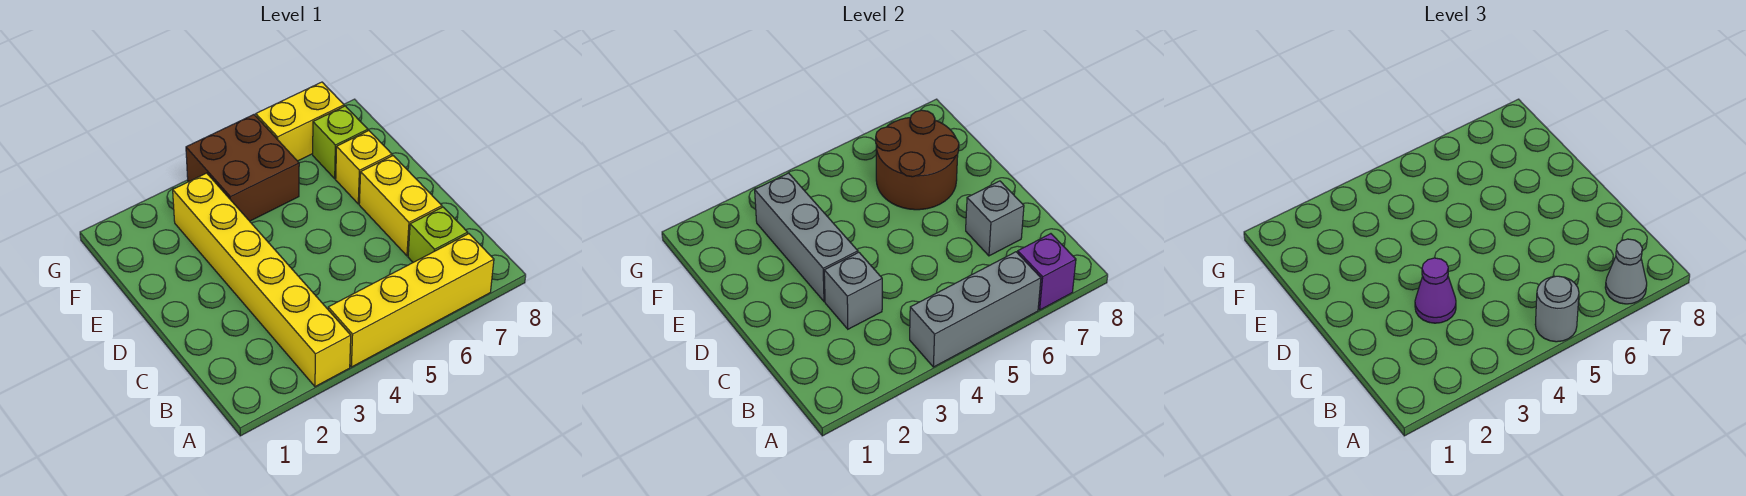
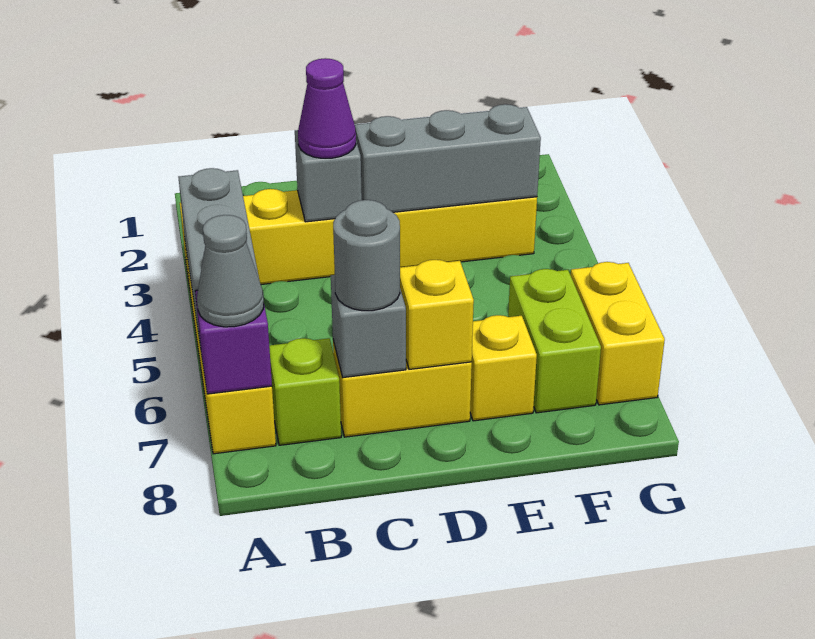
grey round brick A5 level 3 -> grey round brick C7 level 3
none -> yellow brick D7 level 2
brown round brick E6:F7 level 2 -> none
brown brick F4:G5 level 1 -> none
lime brick F7 level 1 -> lime brick F6:F7 level 1

